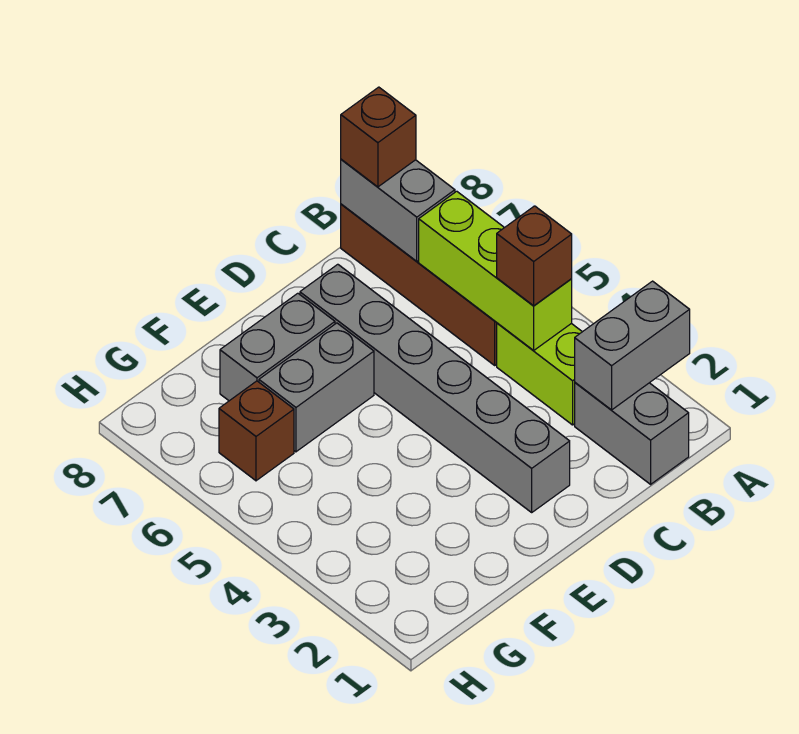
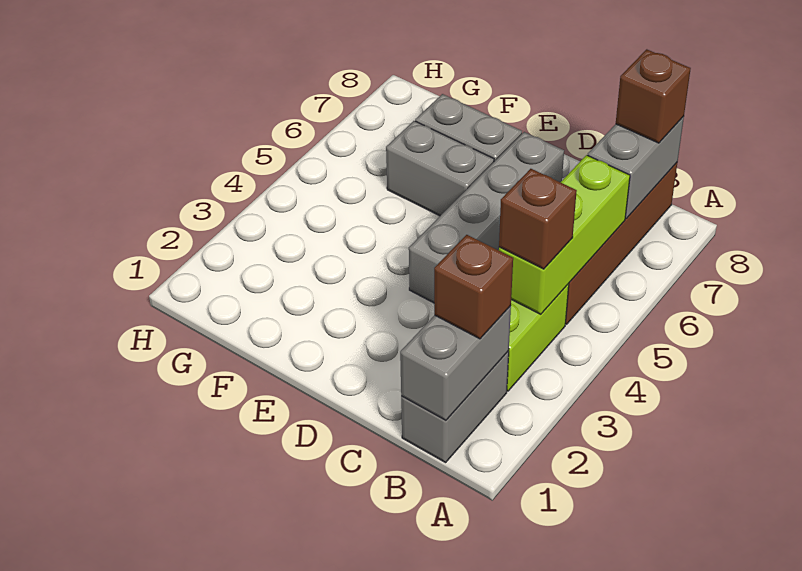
grey brick A2:B2 level 2 -> grey brick B1:B2 level 2
grey brick D2:D7 level 1 -> grey brick D4:D7 level 1
brown brick G6 level 1 -> brown brick B2 level 3

